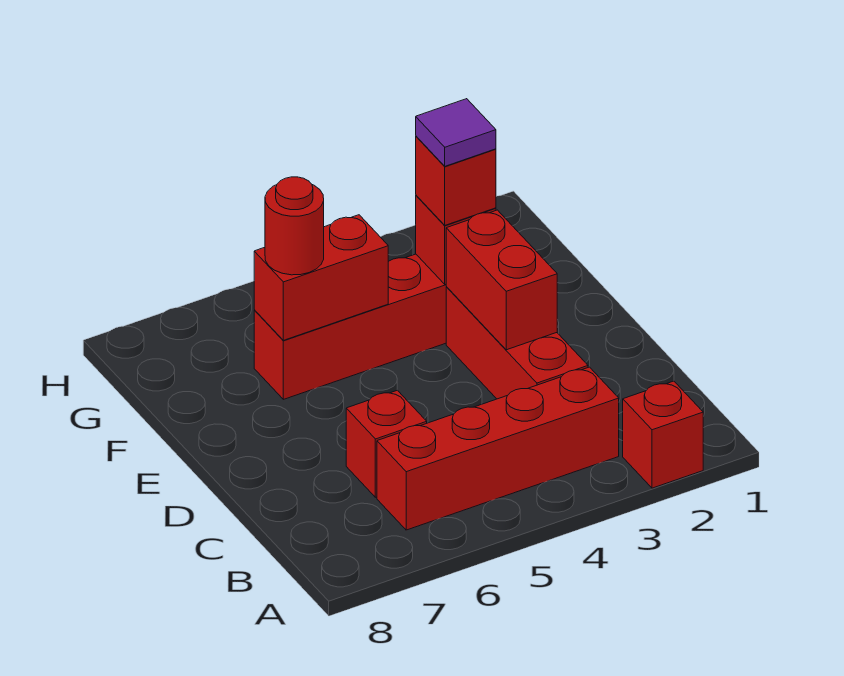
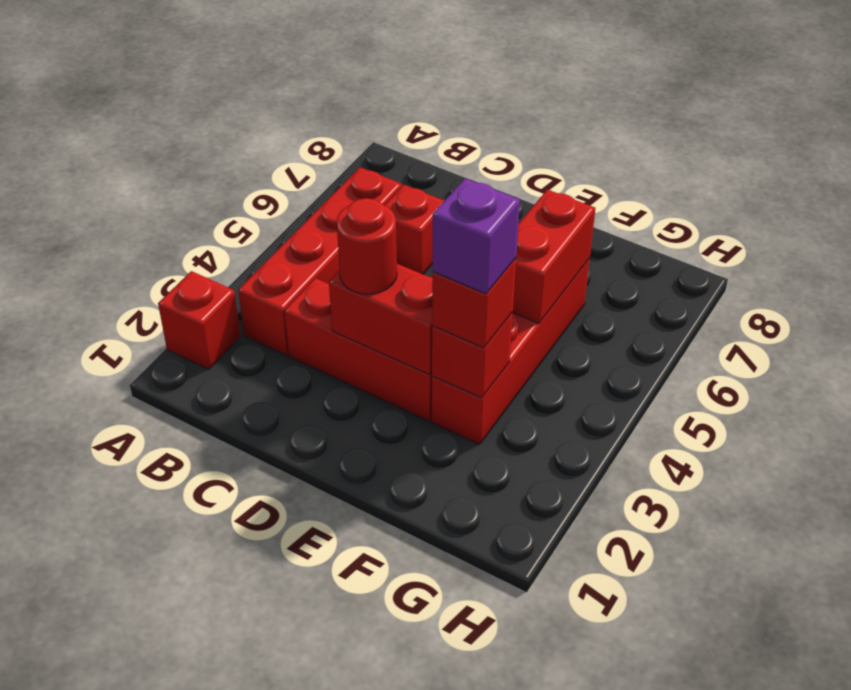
purple tile F3 level 4 -> purple brick F3 level 4
red round brick F6 level 3 -> red round brick D3 level 3

